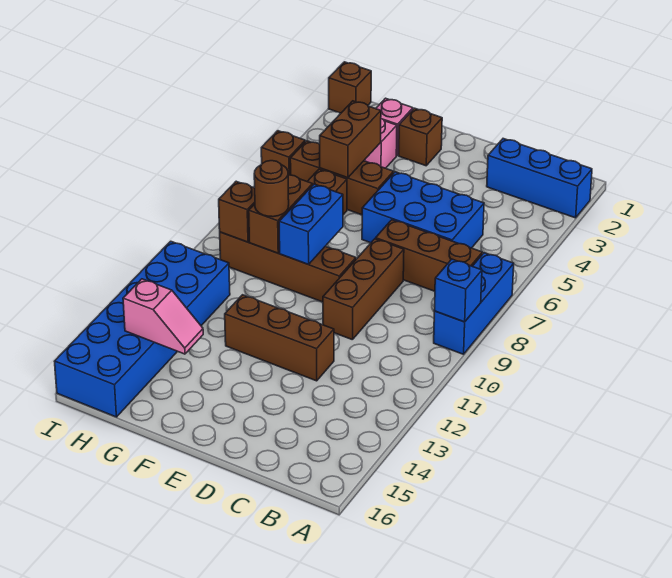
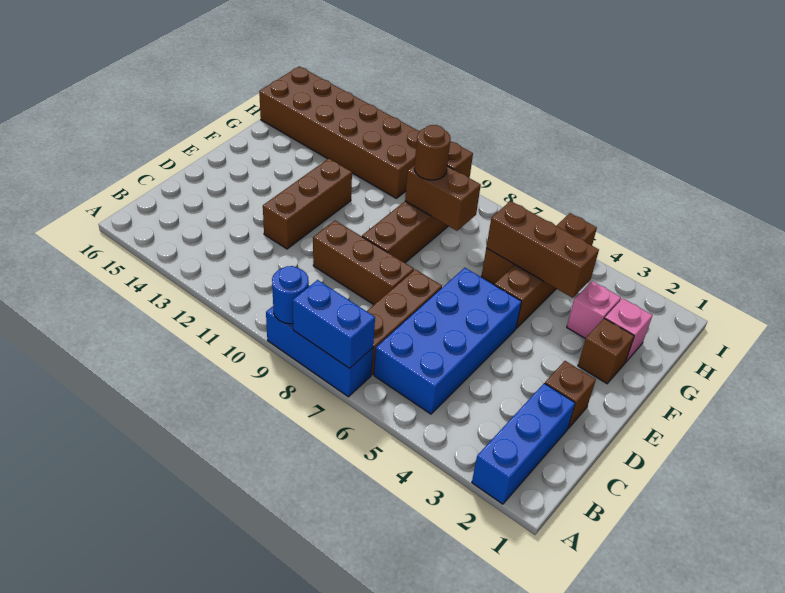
blue brick A9 level 2 -> blue round brick A9 level 2
blue brick C5:E6 level 1 -> blue brick B5:E6 level 1
blue brick F8:F9 level 2 -> blue brick A7:A8 level 2
brown brick G4:G5 level 2 -> brown brick G4:G6 level 2
pink slope G14:H14 level 2 top H -> none
blue brick H11:I16 level 1 -> brown brick H11:I16 level 1
brown brick I1 level 1 -> brown brick D2 level 1

